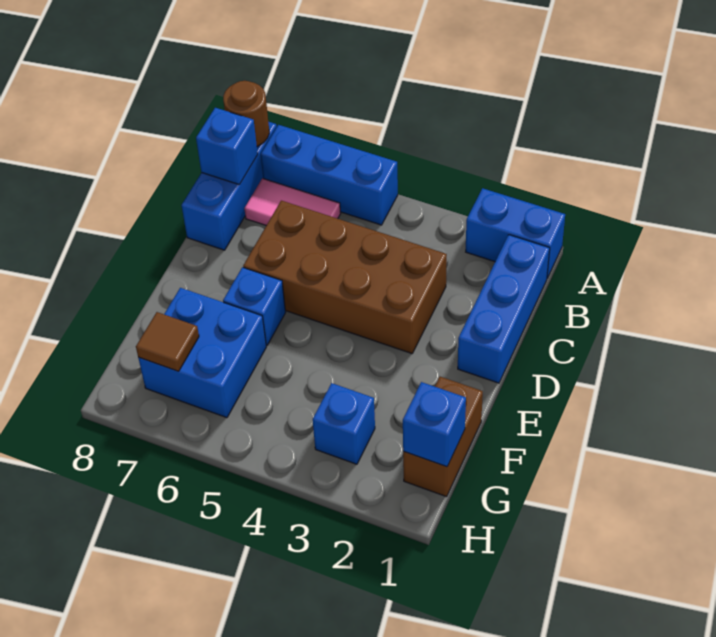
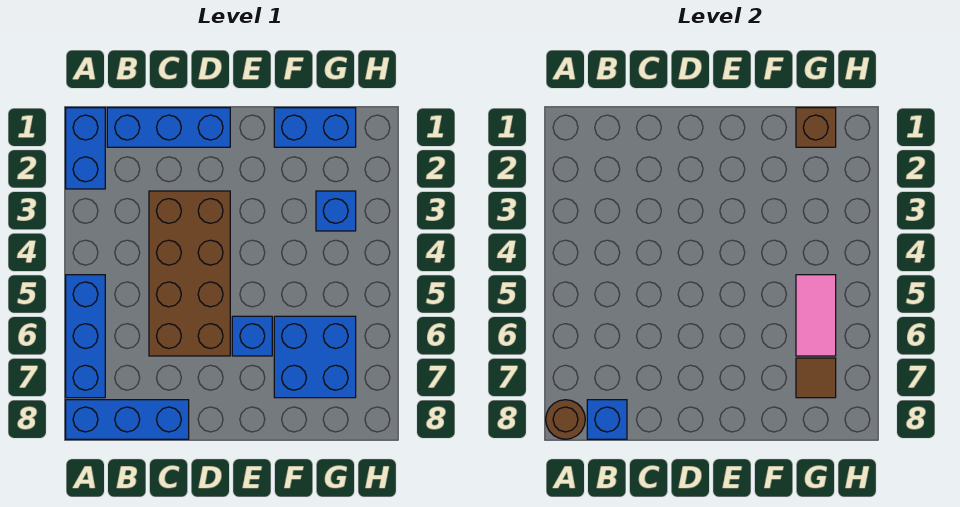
pink tile B6:B7 level 1 -> pink tile G5:G6 level 2
brown brick F1:G1 level 1 -> blue brick F1:G1 level 1
blue brick G1 level 2 -> brown brick G1 level 2

